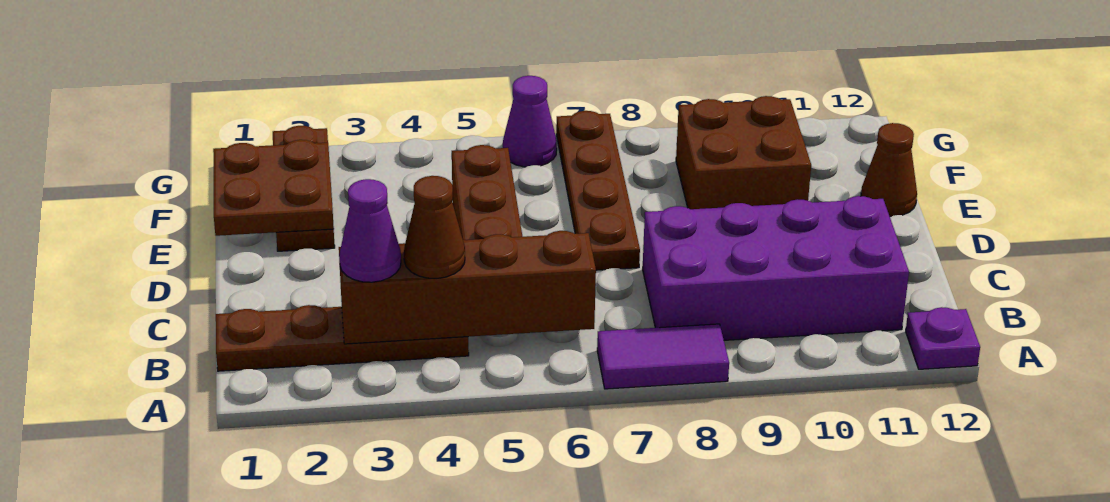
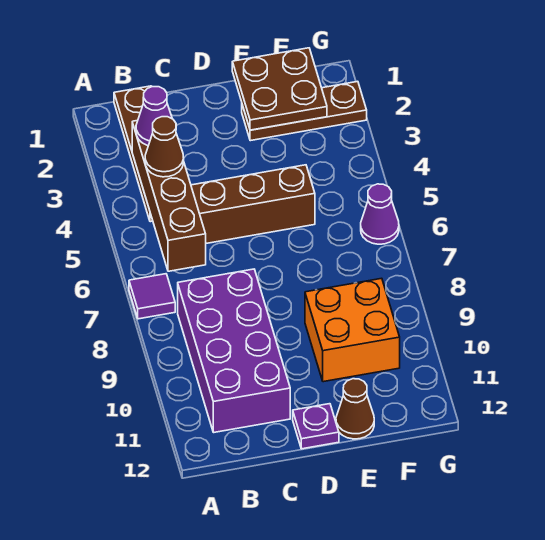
purple tile A7:A8 level 1 -> purple tile A7 level 1
purple plate A12 level 1 -> purple plate D12 level 1
brown plate D7:G7 level 1 -> none
brown brick E9:F10 level 1 -> orange brick E9:F10 level 1

